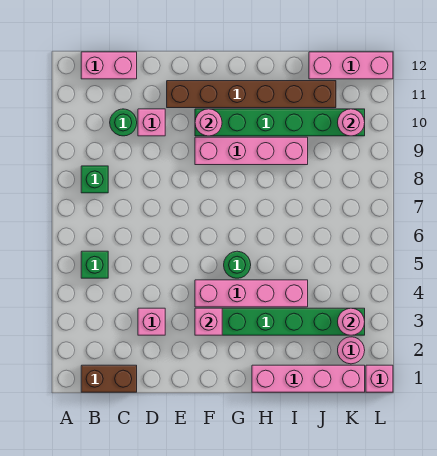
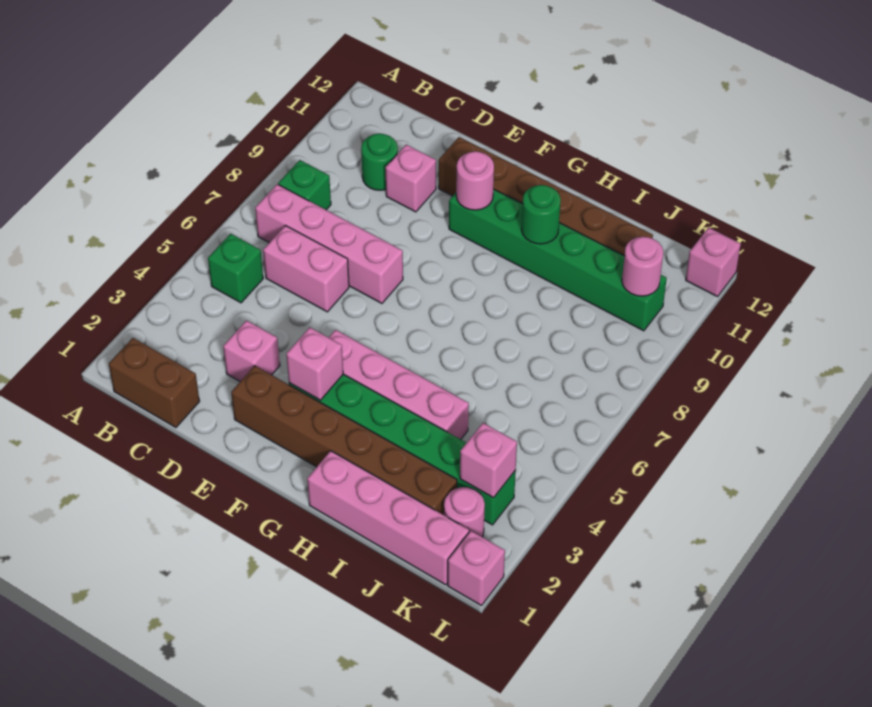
pink brick B12:C12 level 1 -> pink brick C6:D6 level 1
none -> brown brick E2:J2 level 1
pink brick F9:I9 level 1 -> pink brick B7:E7 level 1
green round brick G5 level 1 -> green round brick H10 level 2
pink brick J12:L12 level 1 -> pink brick L12 level 1
pink round brick K3 level 2 -> pink brick K3 level 2

